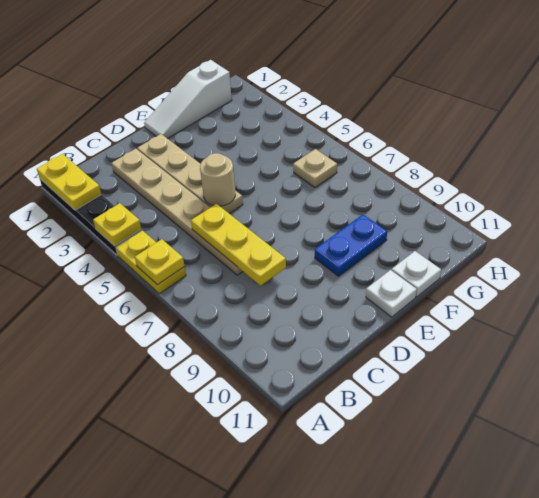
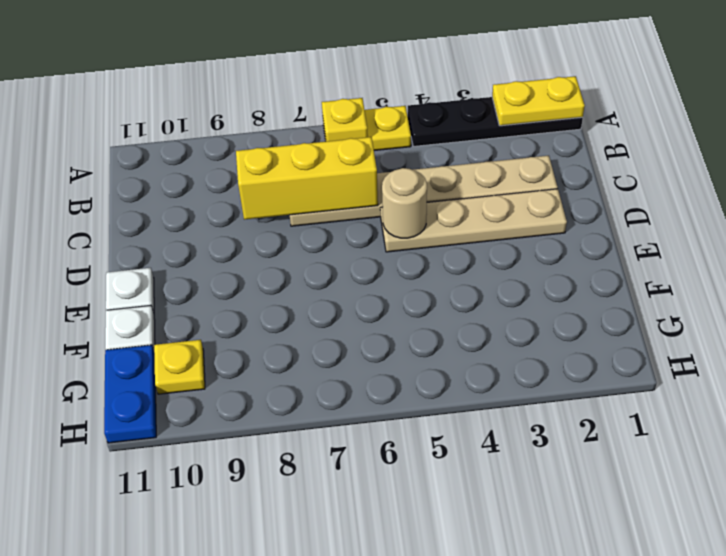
yellow plate A4 level 2 -> yellow plate G10 level 1
yellow plate C6:C8 level 2 -> yellow brick C6:C8 level 2
white slope E1:G1 level 1 top G -> none
blue plate E9:F9 level 1 -> blue plate G11:H11 level 1
tan plate G6 level 1 -> none

